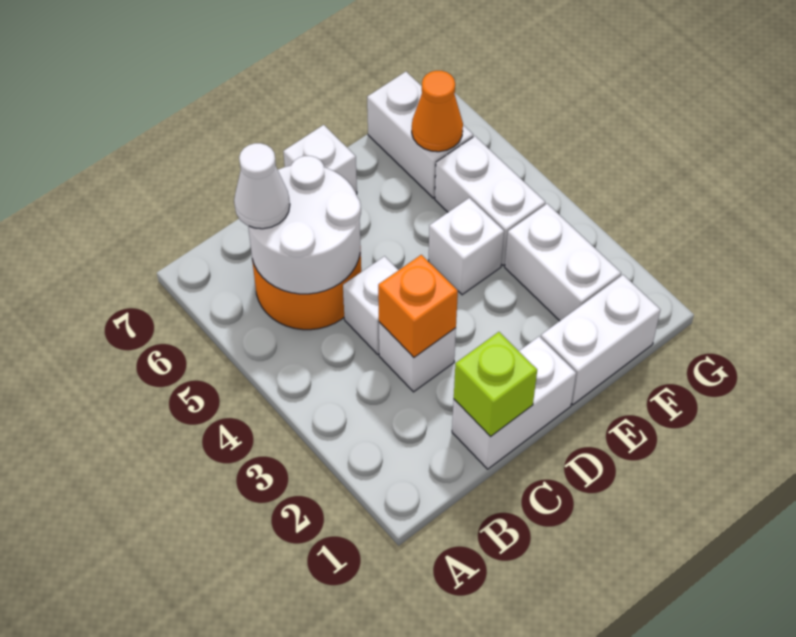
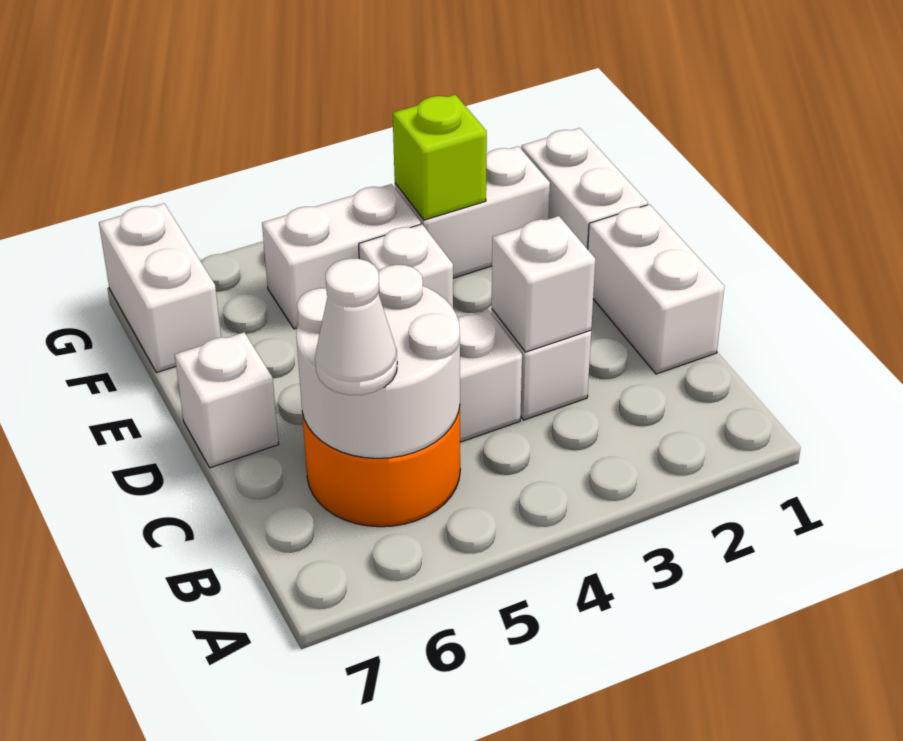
lime brick C1 level 2 -> lime brick F3 level 2
orange brick C3 level 2 -> white brick C3 level 2
white brick F6:F7 level 1 -> white brick F7:G7 level 1
orange cone F6 level 2 -> none

